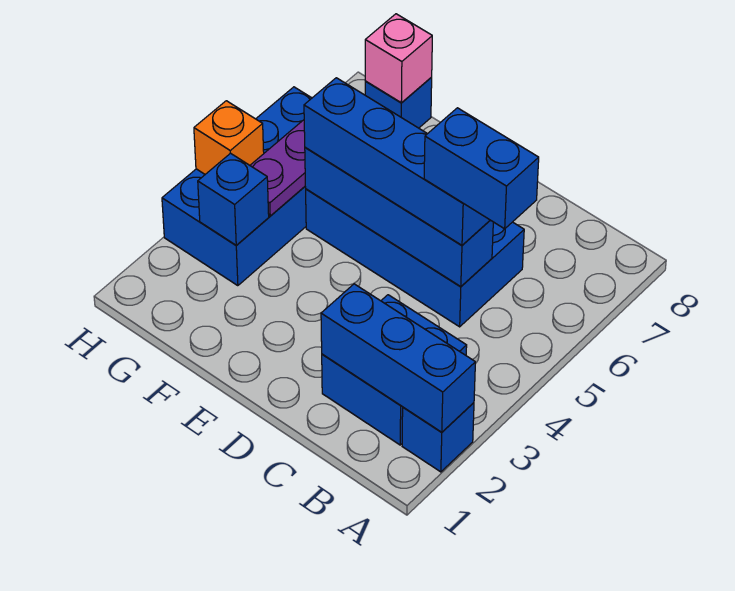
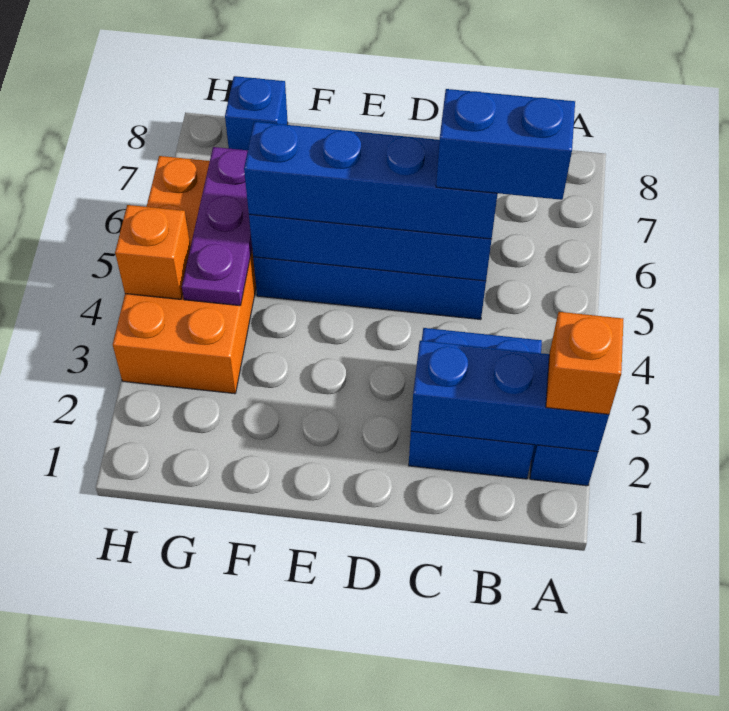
none -> orange brick A2 level 3
blue brick G3:H6 level 1 -> orange brick G3:H6 level 1
blue brick G3 level 2 -> none
pink brick G8 level 2 -> none

